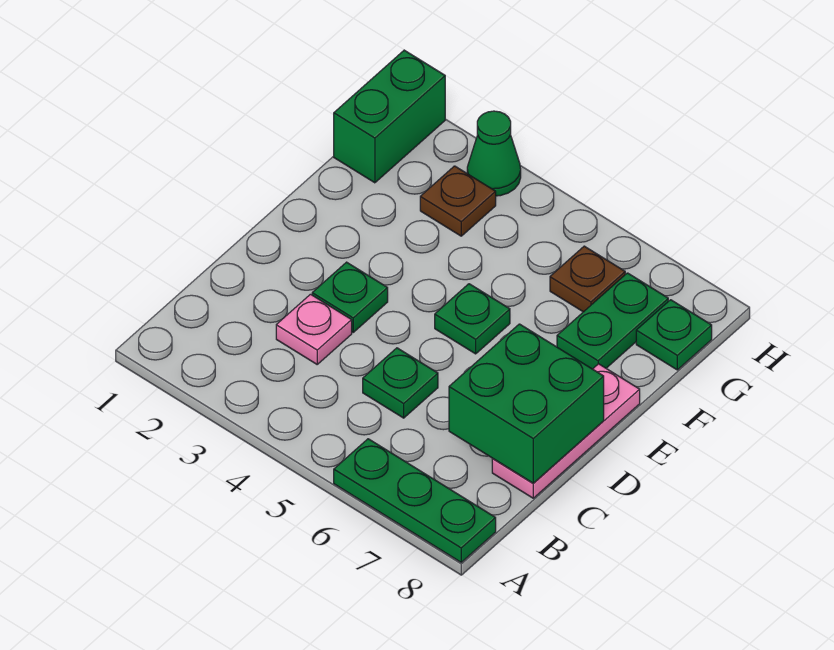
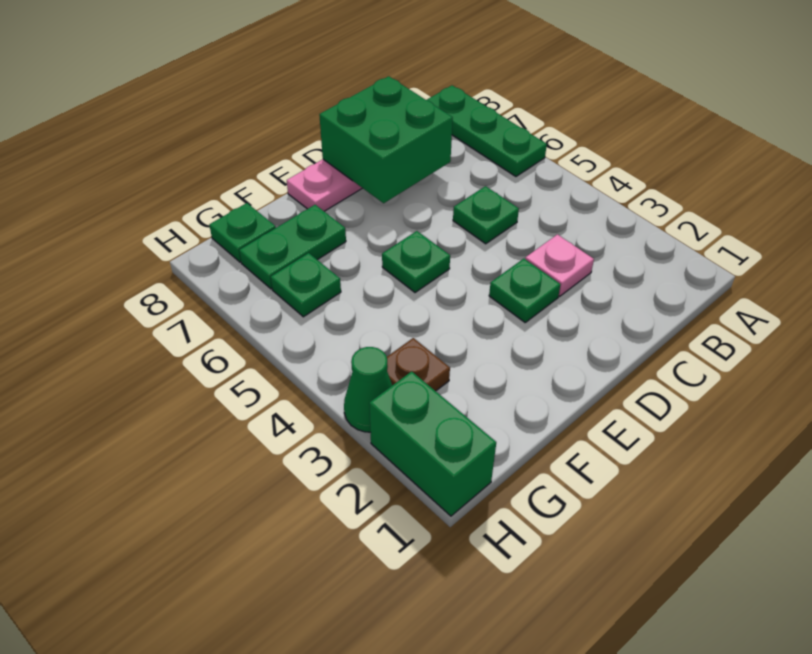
green brick G1:H1 level 1 -> green brick H1:H2 level 1
brown plate G6 level 1 -> green plate G6 level 1

